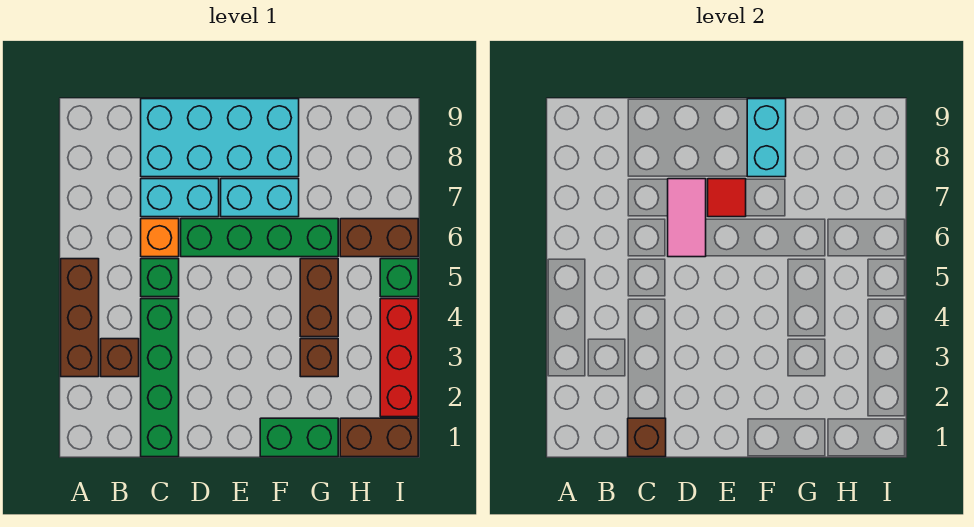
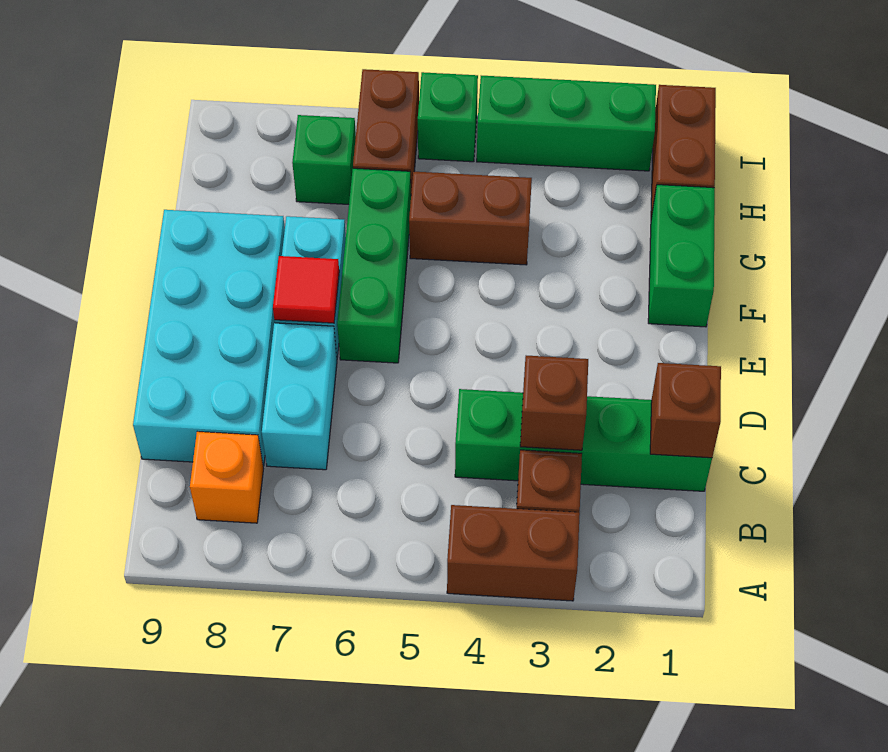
brown brick A3:A5 level 1 -> brown brick A3:A4 level 1
green brick C5 level 1 -> green brick H7 level 1
orange brick C6 level 1 -> orange brick B8 level 1
green brick D6:G6 level 1 -> green brick E6:G6 level 1
pink tile D6:D7 level 2 -> none
cyan brick F8:F9 level 2 -> none
brown brick G3 level 1 -> brown brick C3 level 2
red brick I2:I4 level 1 -> green brick I2:I4 level 1

